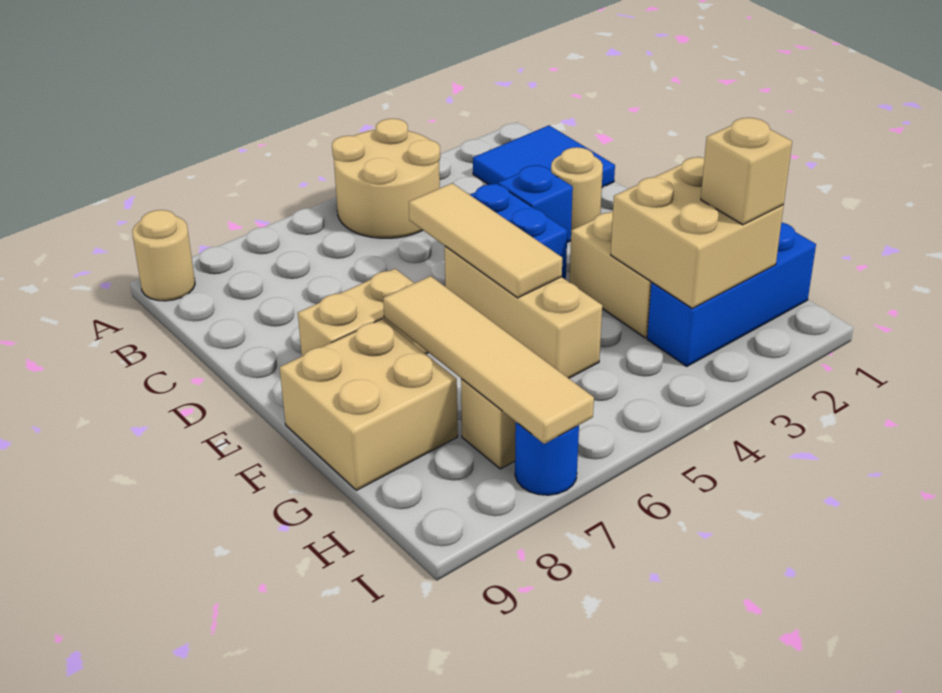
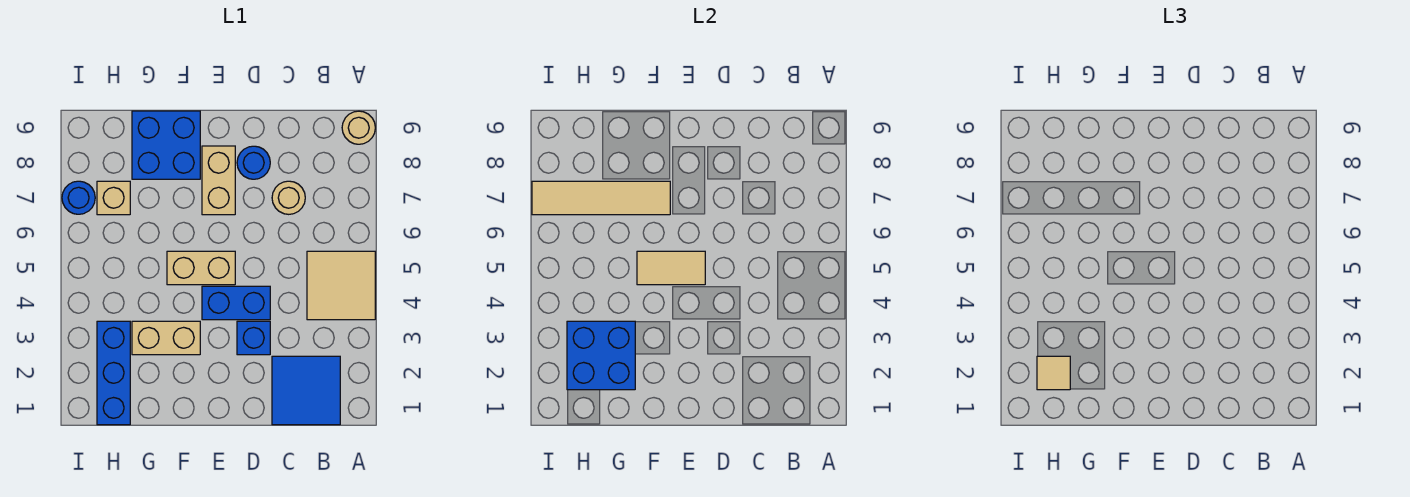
tan round brick A4:B5 level 1 -> tan tile A4:B5 level 1
tan round brick D2 level 1 -> tan round brick C7 level 1
tan tile D5:F5 level 2 -> tan tile E5:F5 level 2
none -> blue round brick D8 level 1
tan brick E5:G5 level 1 -> tan brick E5:F5 level 1
tan brick F8:G9 level 1 -> blue brick F8:G9 level 1
tan brick G2:H3 level 2 -> blue brick G2:H3 level 2
tan brick H2 level 3 -> tan tile H2 level 3

